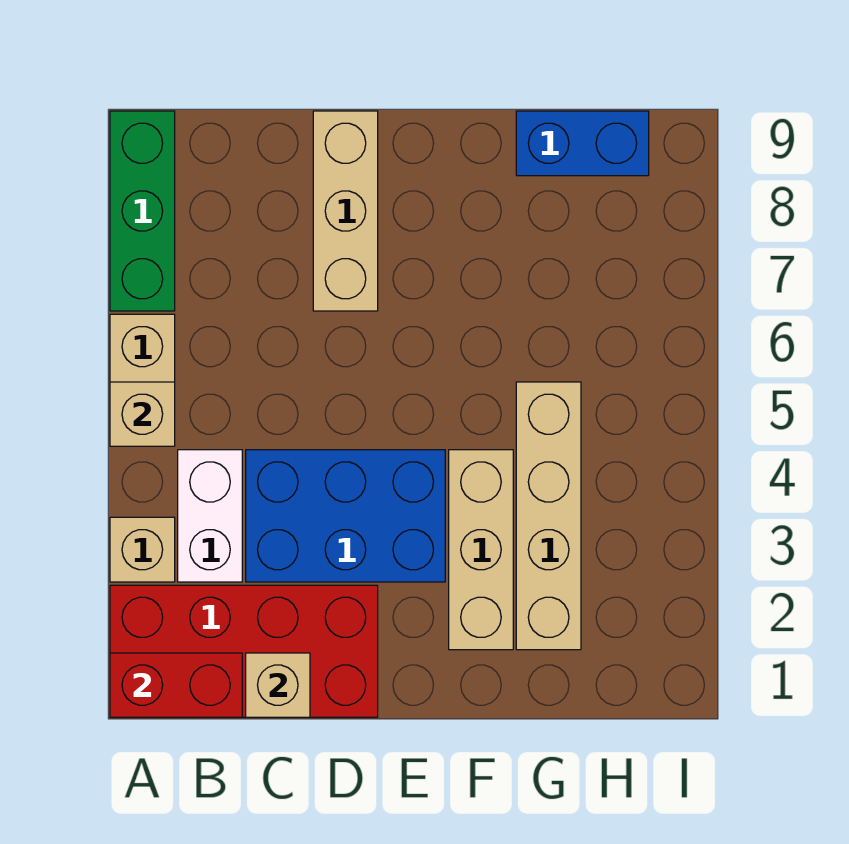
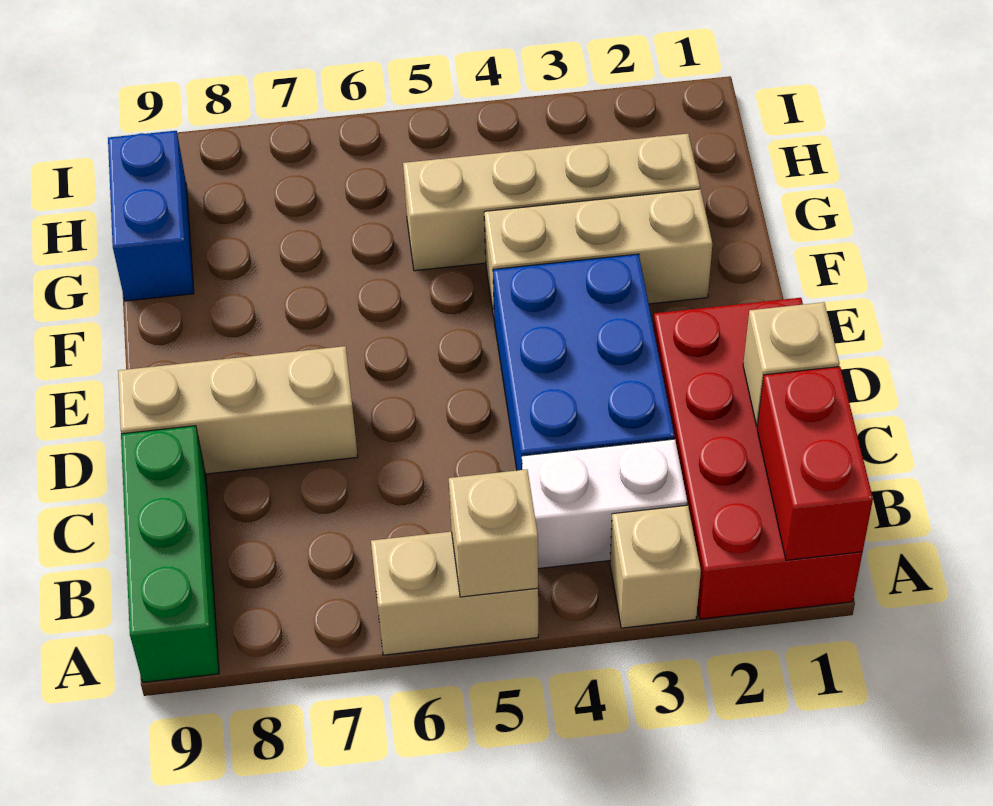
green brick A7:A9 level 1 -> green brick A9:C9 level 1

